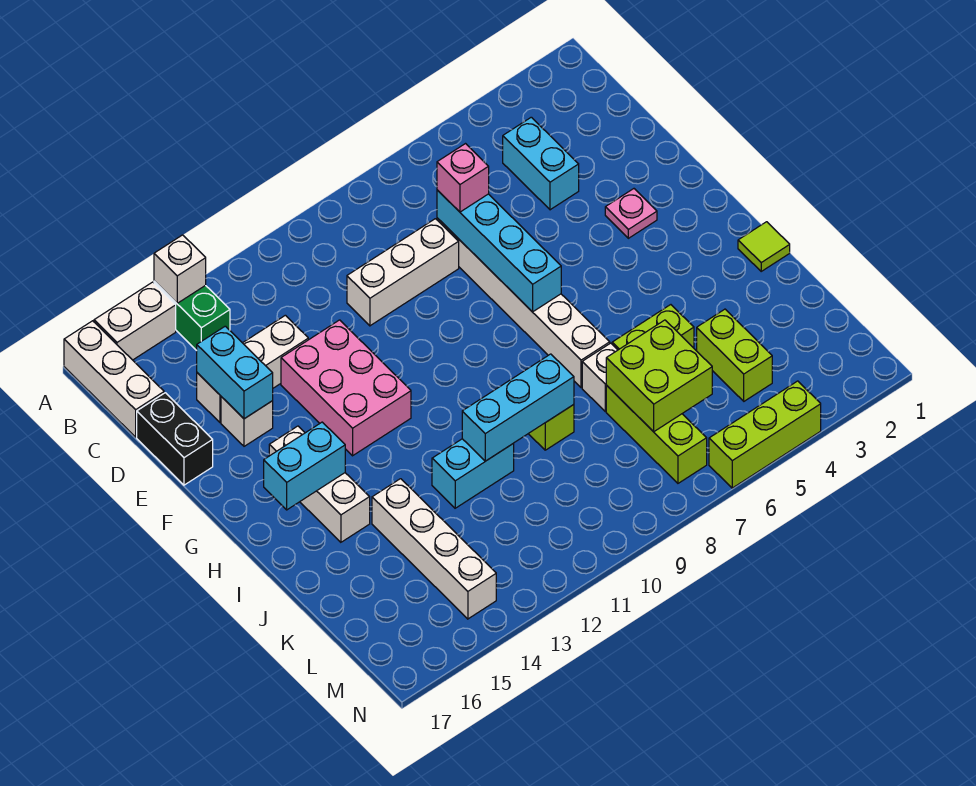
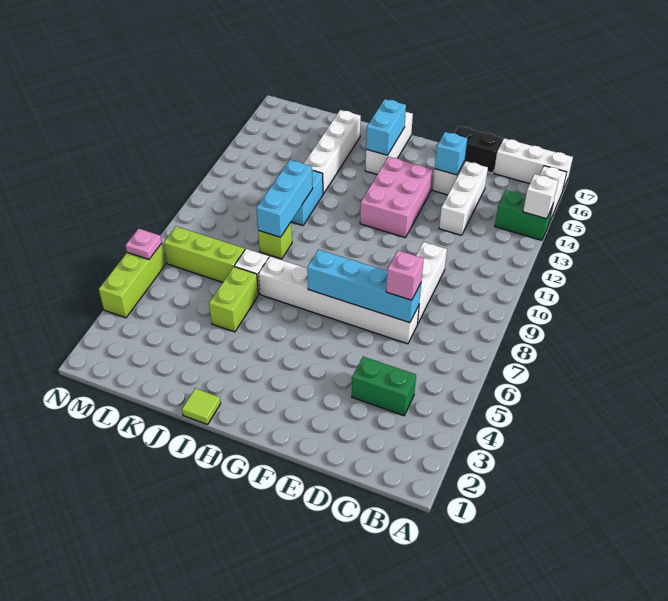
cyan brick C4:D4 level 1 -> green brick C4:D4 level 1
cyan brick D15:E15 level 2 -> cyan brick E15 level 2
pink brick E12:G13 level 1 -> pink brick F12:G14 level 1
pink plate F3 level 1 -> pink plate N6 level 2
white brick G15:I15 level 1 -> white brick H15:H17 level 1
white brick J14:M14 level 1 -> white brick J13:J16 level 1
lime brick K4:L4 level 1 -> none
lime brick K6:L7 level 2 -> none

